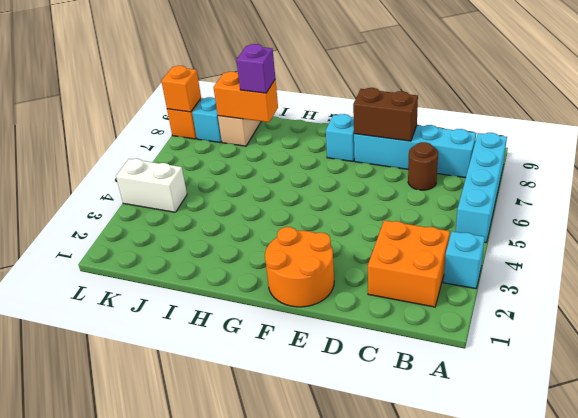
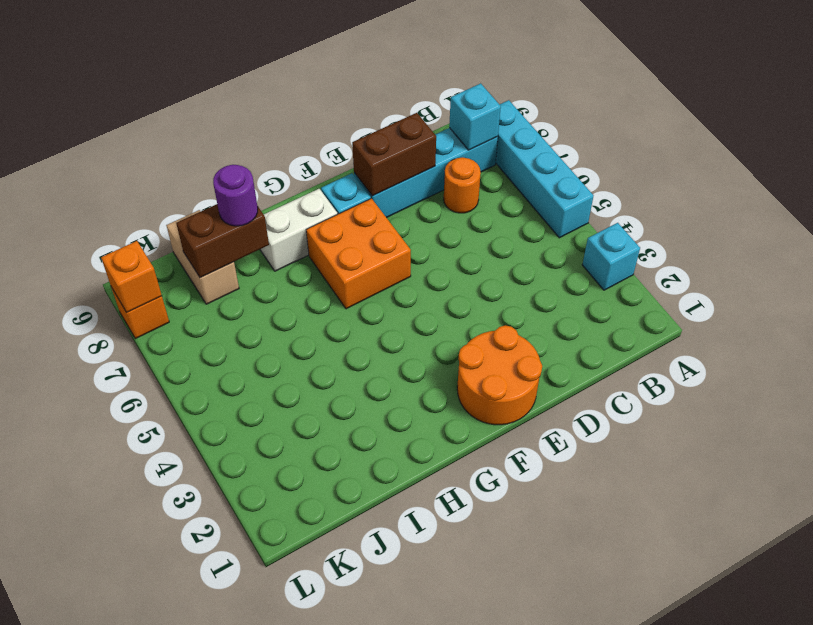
orange brick B2:C3 level 1 -> orange brick F6:G7 level 1
brown round brick C7 level 1 -> orange round brick C7 level 1
orange brick I8:J8 level 2 -> brown brick I8:J8 level 2
purple brick I8 level 3 -> purple round brick I8 level 3
white brick K4:L4 level 1 -> white brick G8:H8 level 1
cyan brick K8 level 1 -> cyan brick B8 level 2

